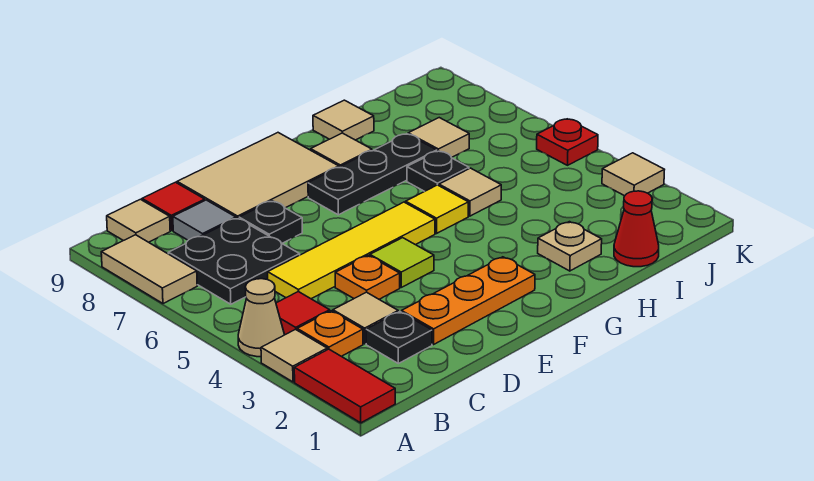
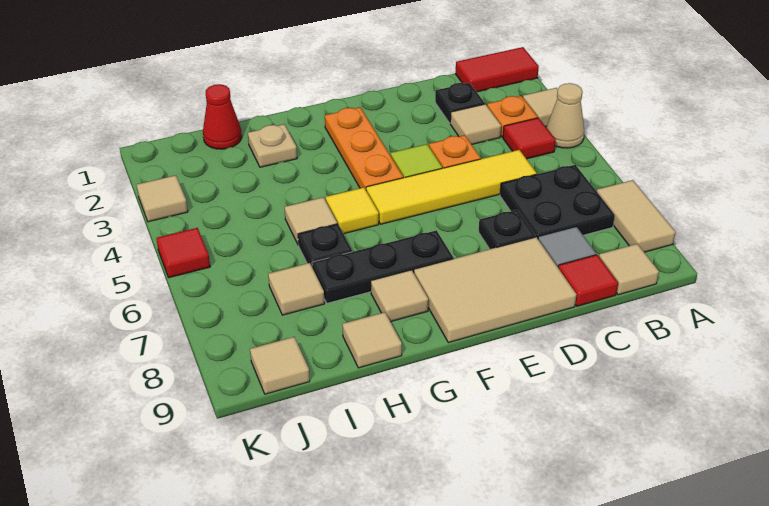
red tile A1:A2 level 1 -> red tile A1:B1 level 1
orange plate D2:F2 level 1 -> orange plate F2:F4 level 1
none -> tan tile J9 level 1
red plate K5 level 1 -> red tile K5 level 1

